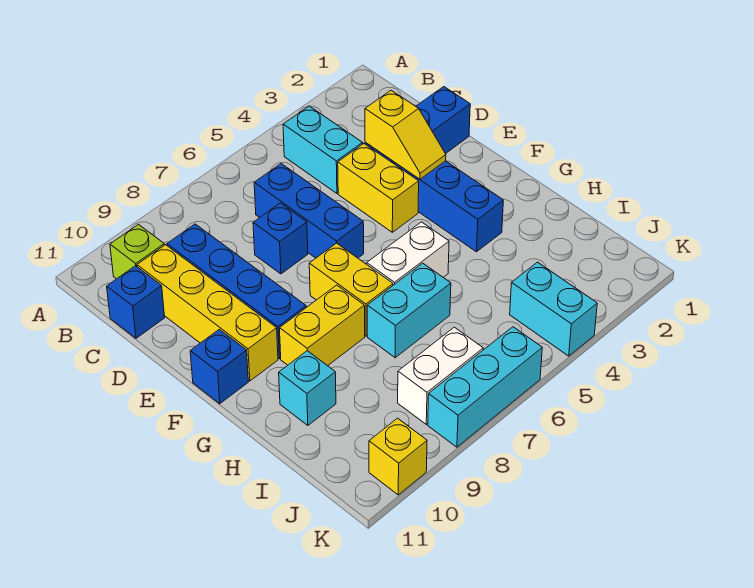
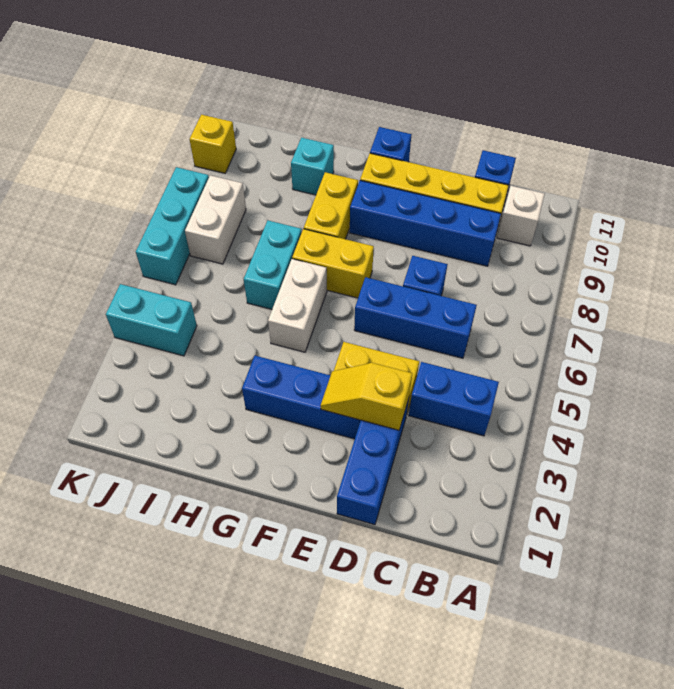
cyan brick B4:C4 level 1 -> blue brick B4:C4 level 1
lime brick B10 level 1 -> white brick B10 level 1

